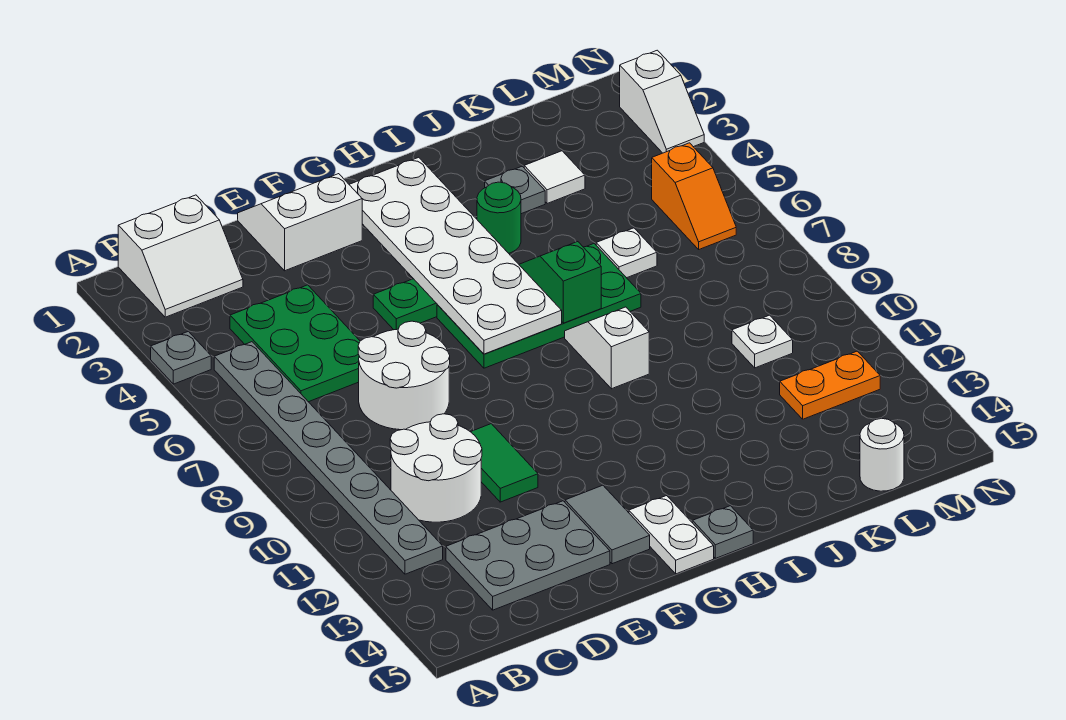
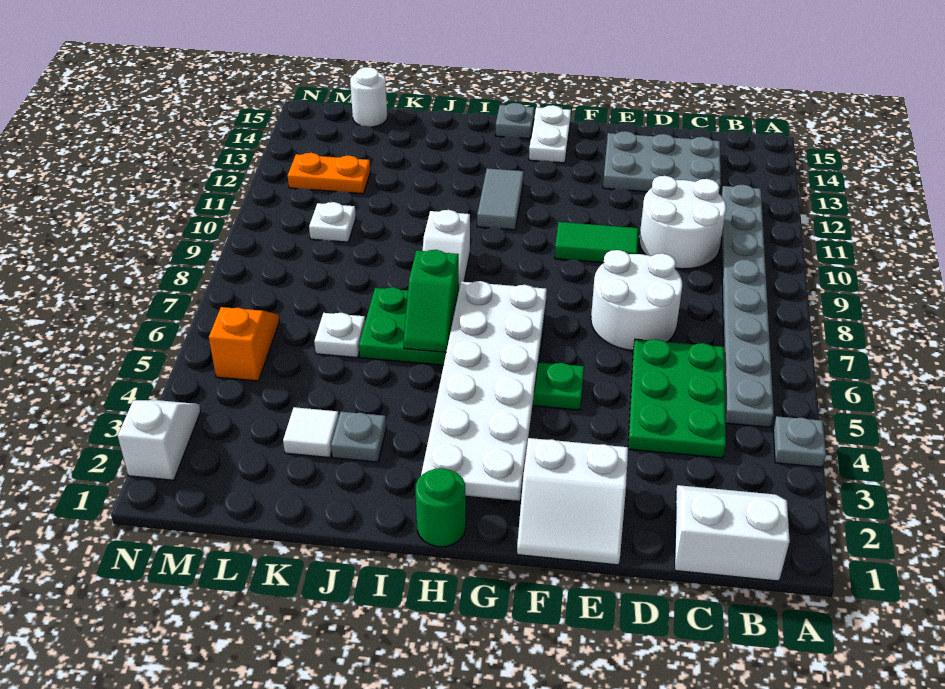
green tile E10:E11 level 1 -> green tile E10:F10 level 1
grey tile F13:F14 level 1 -> grey tile H11:H12 level 1
green round brick I4 level 1 -> green round brick H1 level 1

